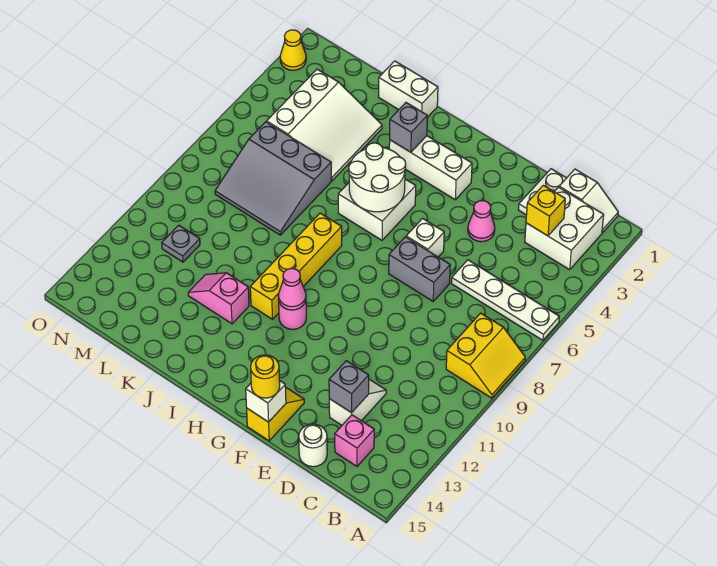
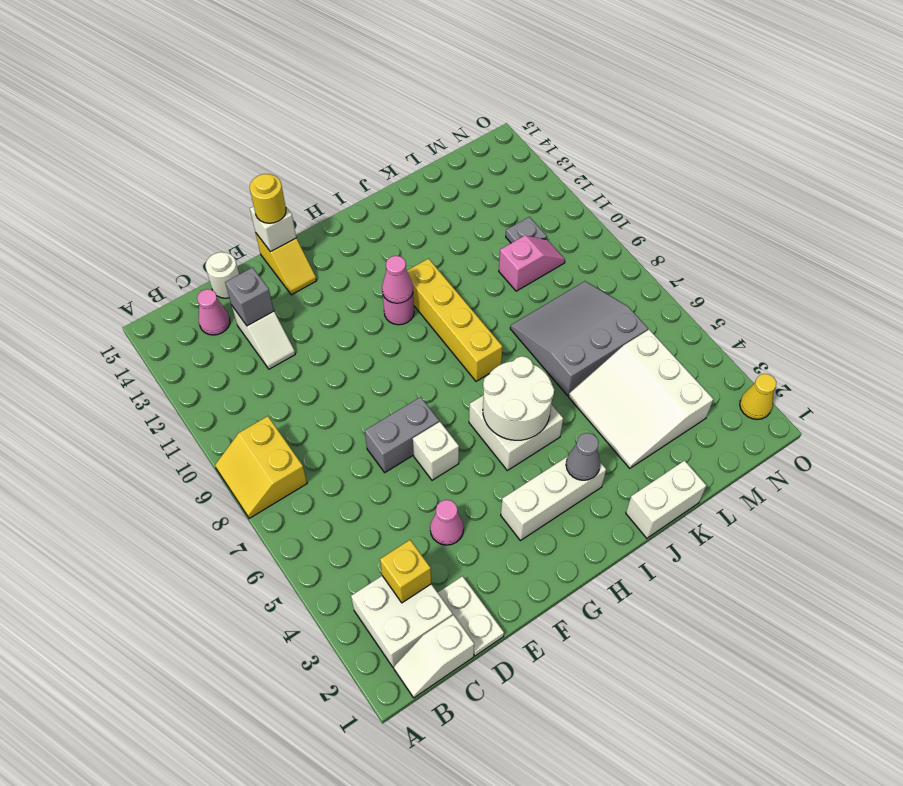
white plate A6:D6 level 1 -> none
pink brick C14 level 1 -> pink cone C14 level 1
grey brick I3 level 2 -> grey cone I3 level 2
pink slope J12:K12 level 1 top J -> pink slope L10:M10 level 1 top L

